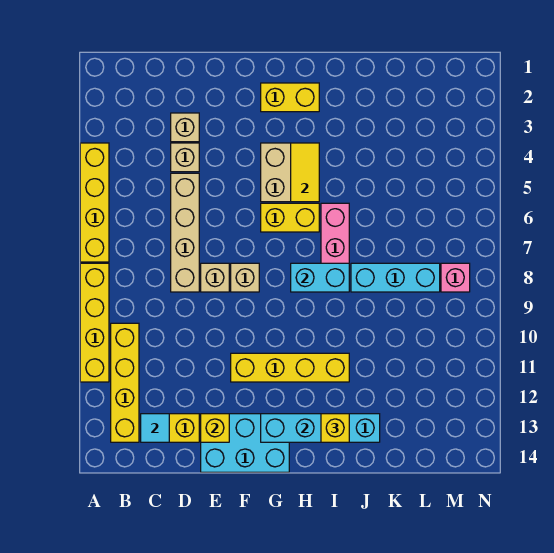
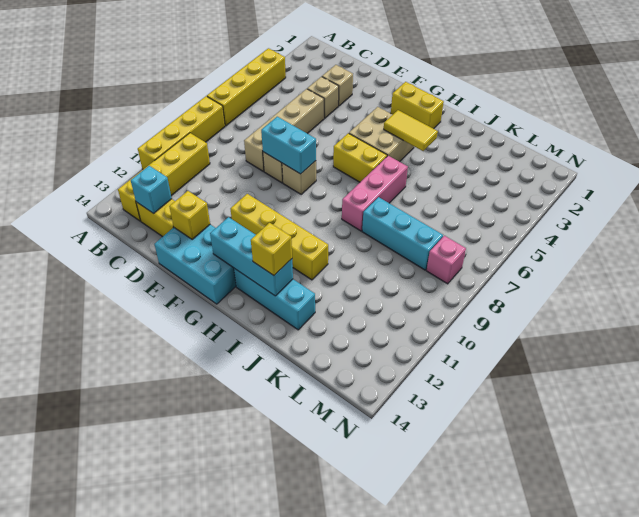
cyan tile C13 level 2 -> cyan brick C13 level 2
yellow tile H4:H5 level 2 -> yellow tile H4:I4 level 2
cyan brick H8:I8 level 2 -> cyan brick E8:F8 level 2

